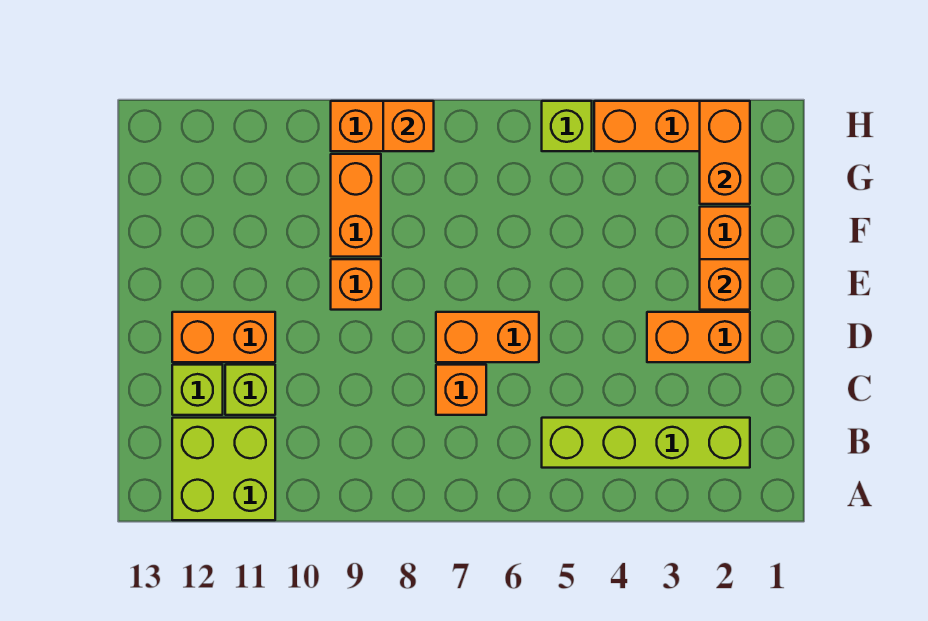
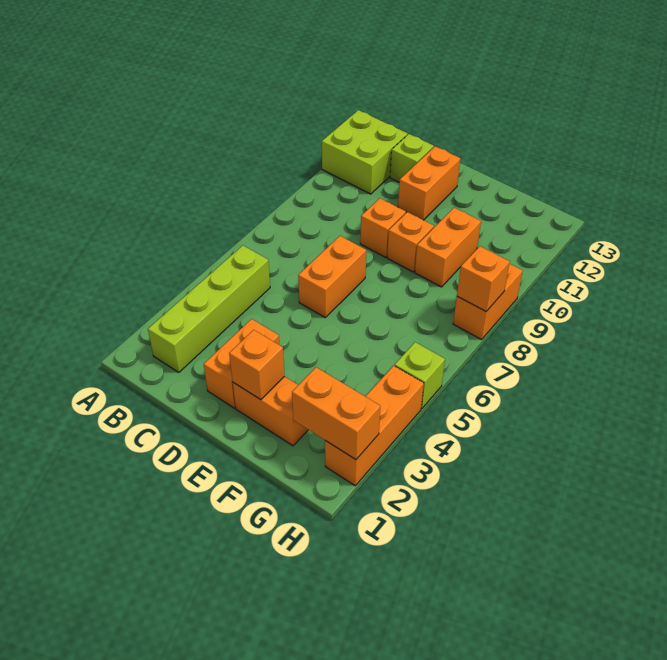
orange brick C7 level 1 -> orange brick D9 level 1
lime brick C11 level 1 -> none
orange brick F9:G9 level 1 -> orange brick F9:F10 level 1

